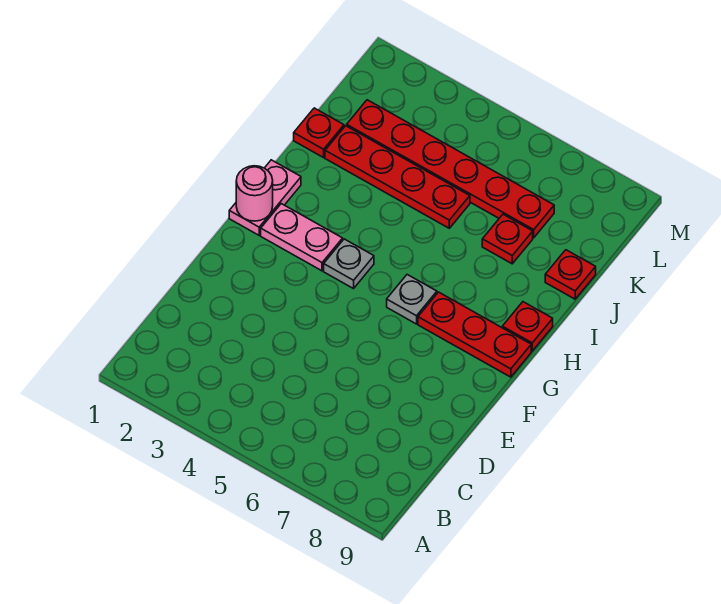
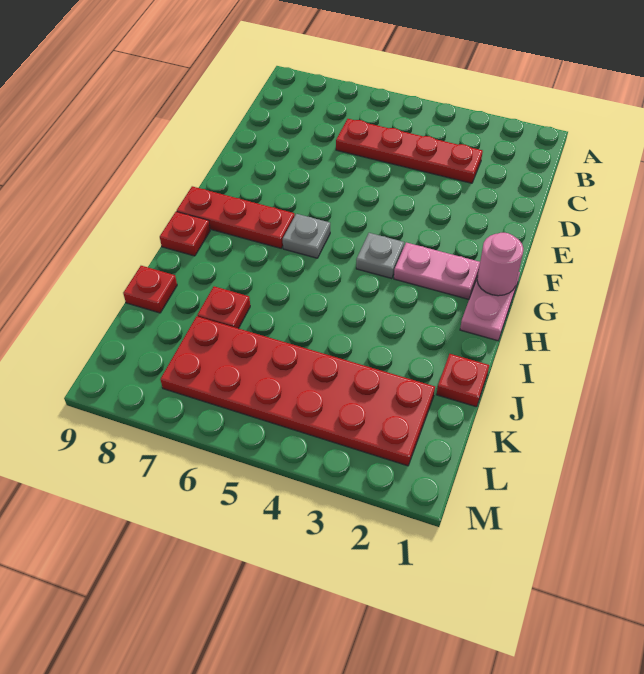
red plate J2:J5 level 1 -> red plate C3:C6 level 1
red plate K2:K7 level 1 -> red plate K2:L7 level 1

